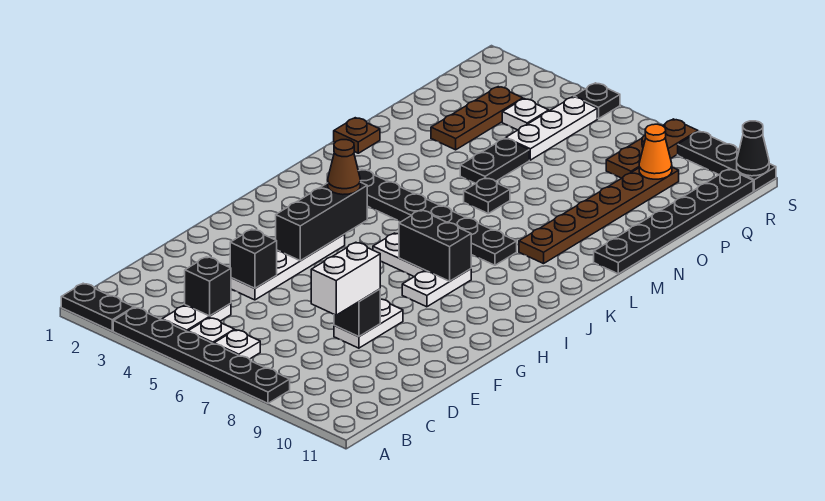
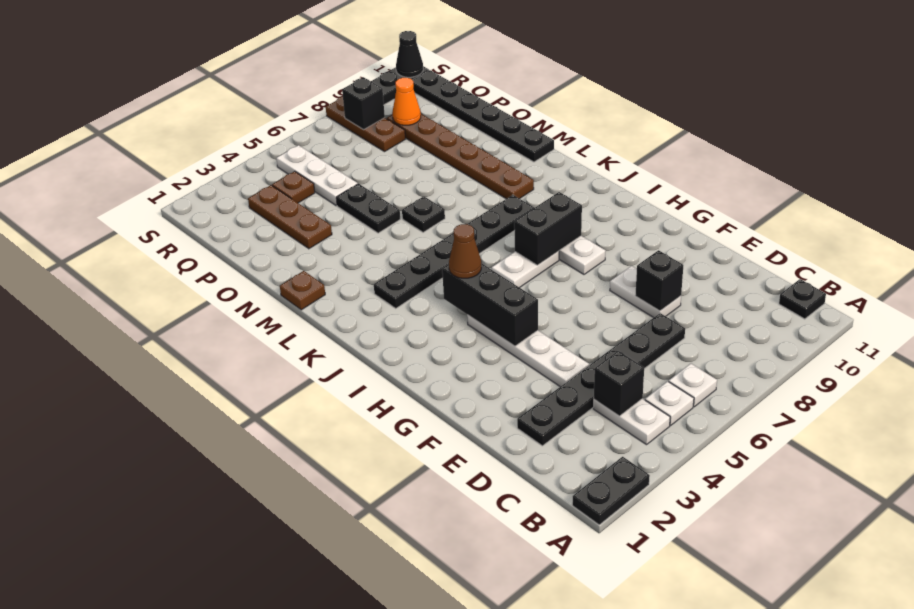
black plate A3:A8 level 1 -> black plate D2:D7 level 1
white brick D8:E8 level 3 -> none
black brick E4 level 2 -> black brick R8 level 2
white plate Q4 level 1 -> brown plate Q4 level 1
black plate S5 level 1 -> black plate B11 level 1

